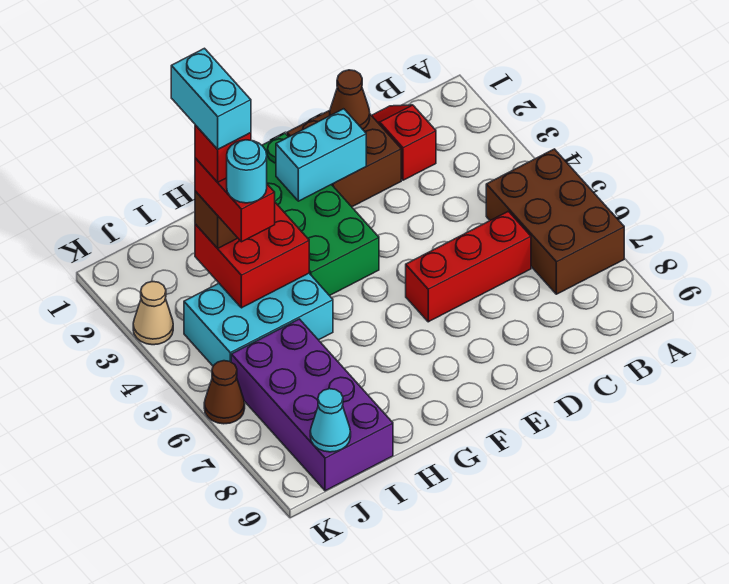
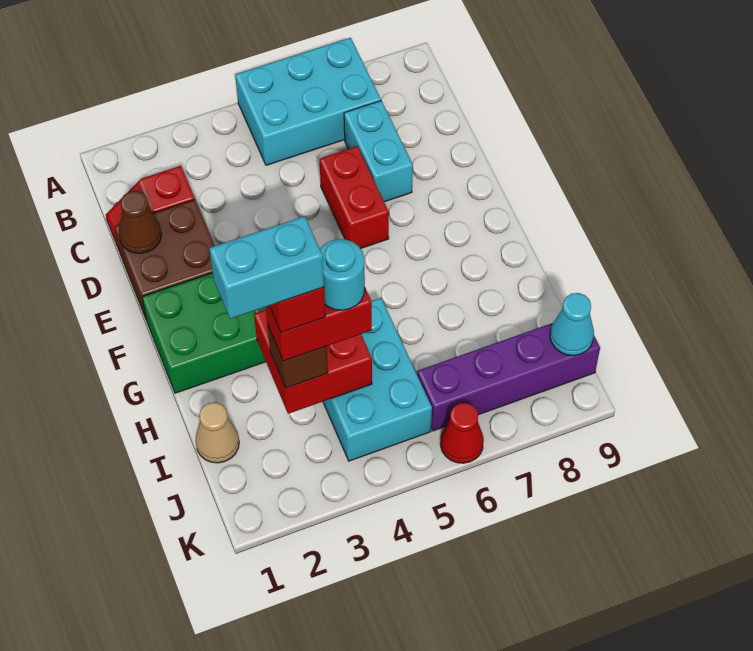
brown brick A5:B7 level 1 -> cyan brick A5:B7 level 1
red brick C6:E6 level 1 -> red brick D6:E6 level 1
cyan brick E2:F2 level 2 -> cyan brick C7:D7 level 1
purple brick I6:J9 level 1 -> purple brick J6:J9 level 1
tan cone K3 level 1 -> tan cone I1 level 1
brown cone K6 level 1 -> red cone K6 level 1

